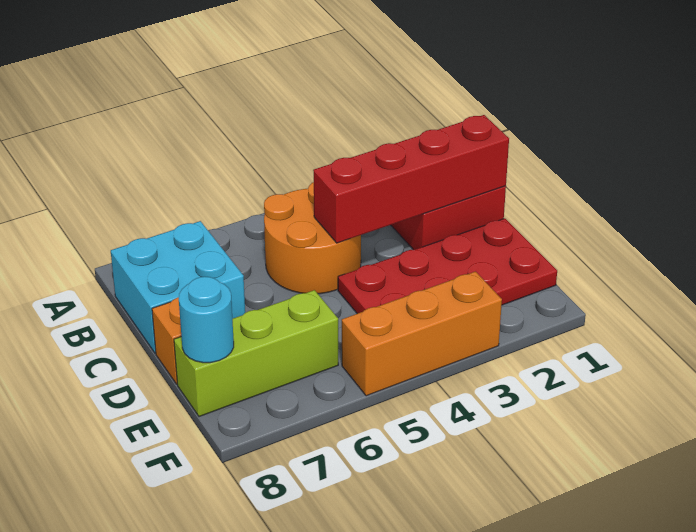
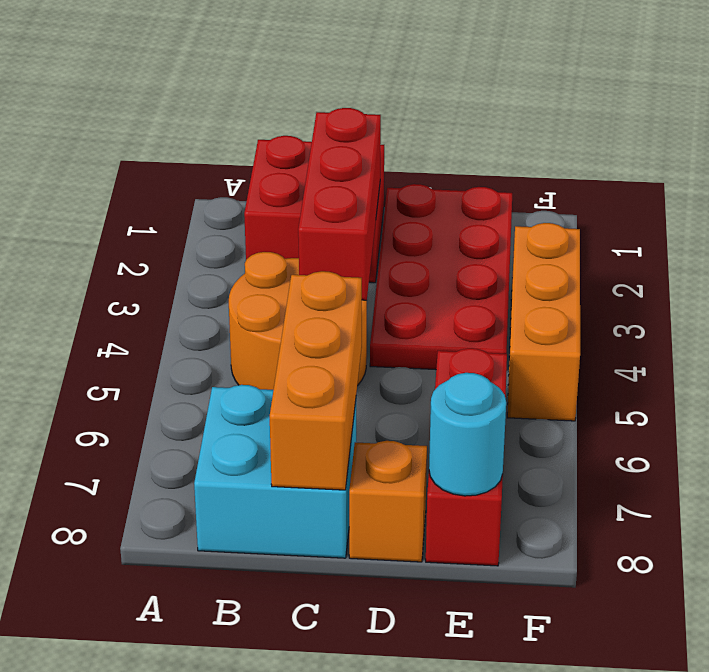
red brick C1:C4 level 2 -> red brick C2:C4 level 2
none -> orange brick C6:C8 level 2
lime brick E6:E8 level 1 -> red brick E6:E8 level 1

